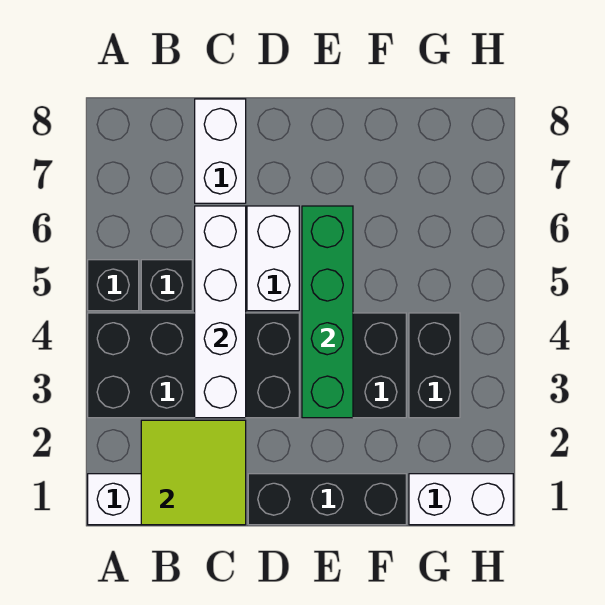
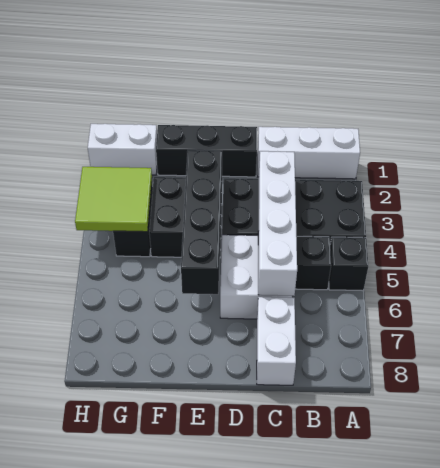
lime tile B1:C2 level 2 -> lime tile G3:H4 level 2
green brick E3:E6 level 2 -> black brick E3:E6 level 2

